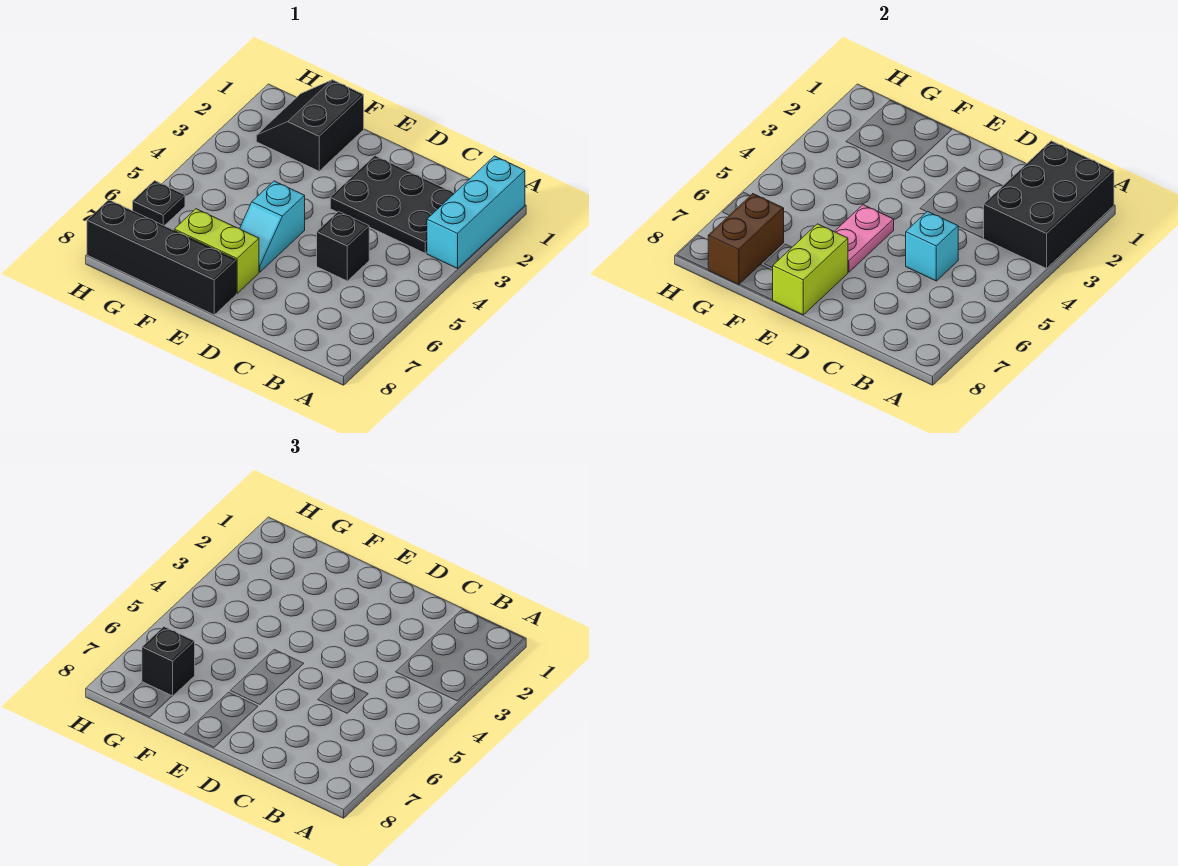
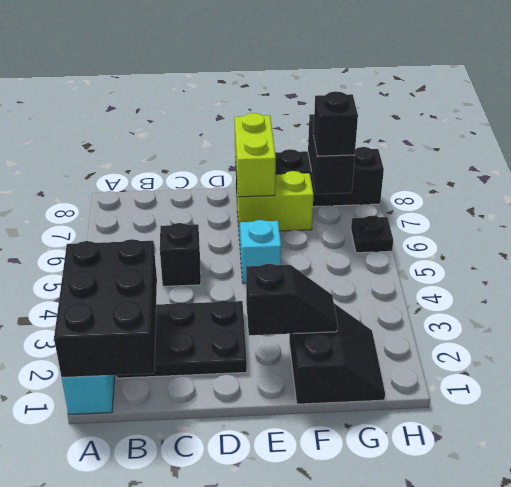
cyan brick C5 level 2 -> none
none -> black slope E2:F2 level 2 top E
pink plate E5:E6 level 2 -> none
brown brick G7:G8 level 2 -> black brick G7:G8 level 2

